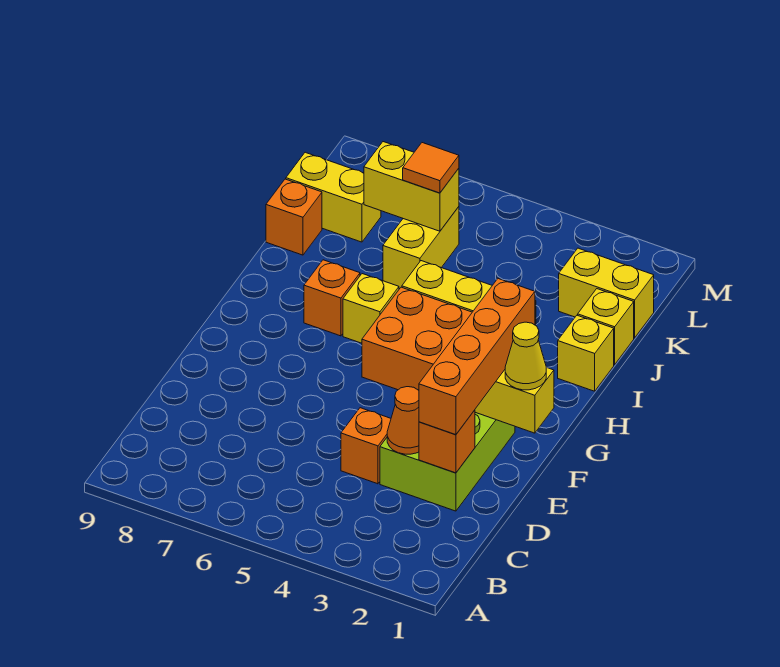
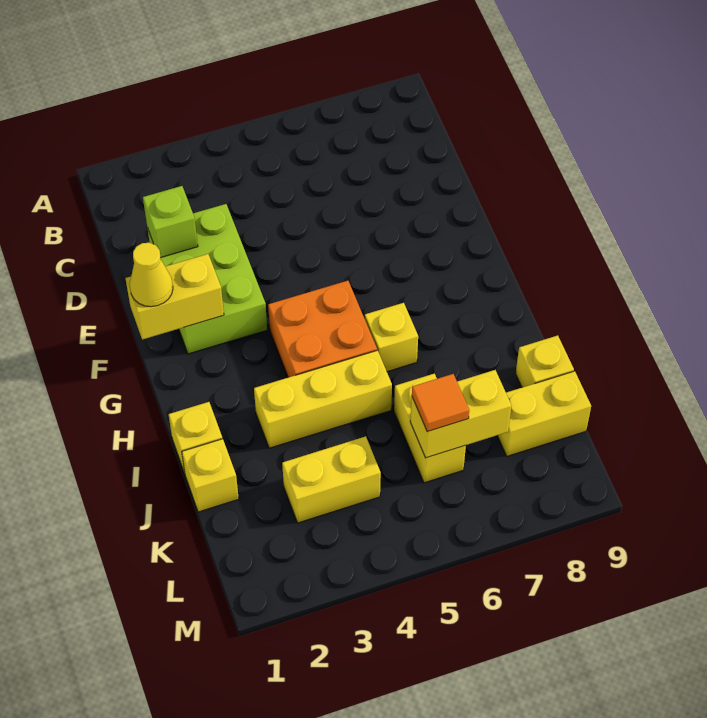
orange brick D2 level 2 -> lime brick D2 level 2
orange brick D2:G2 level 3 -> none
orange cone D3 level 2 -> none
orange brick D4 level 1 -> none
orange brick H7 level 1 -> none
orange brick J9 level 1 -> yellow brick J9 level 1
yellow brick K1:K2 level 1 -> yellow brick K3:K4 level 1

